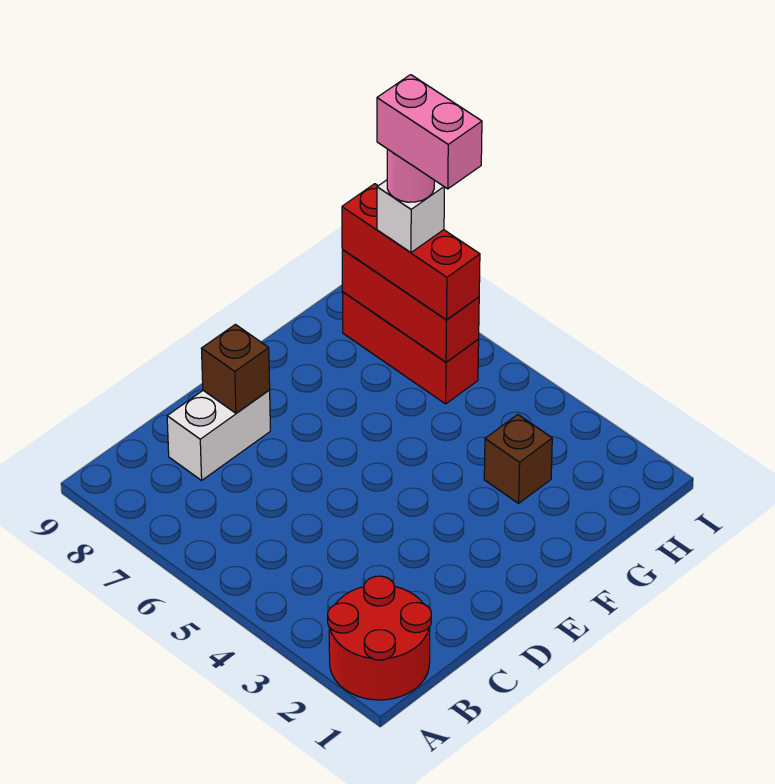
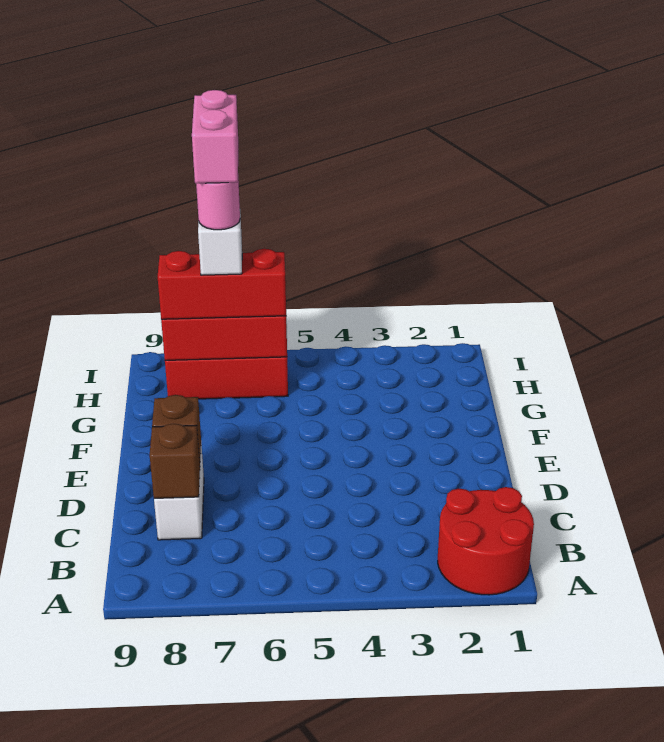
brown brick G3 level 1 -> brown brick C8 level 2
pink brick H6:H7 level 6 -> pink brick H7:I7 level 6

